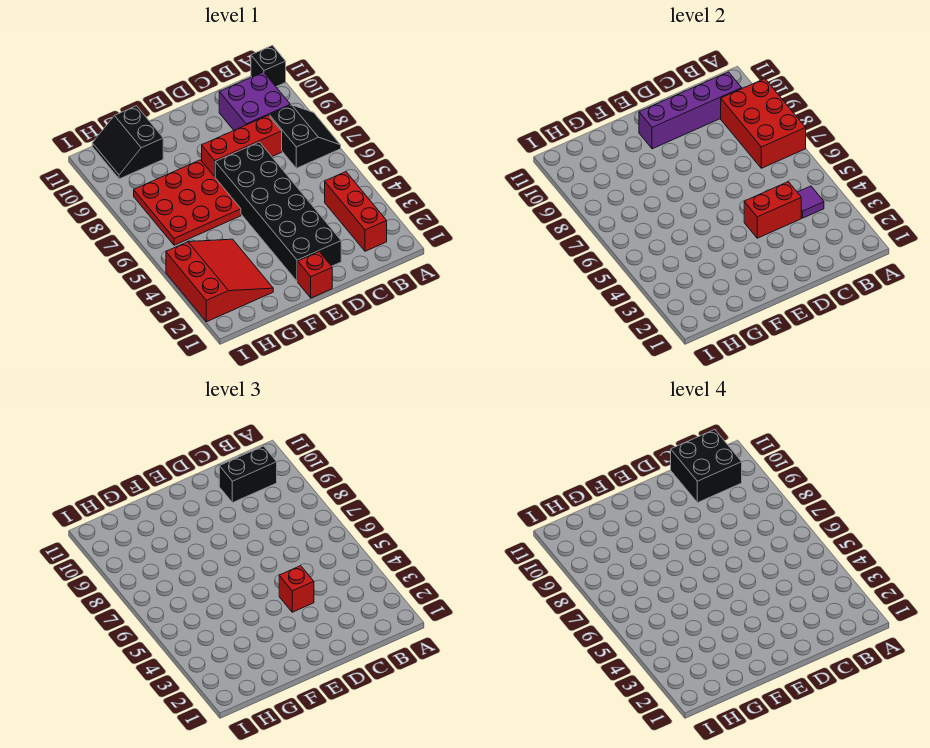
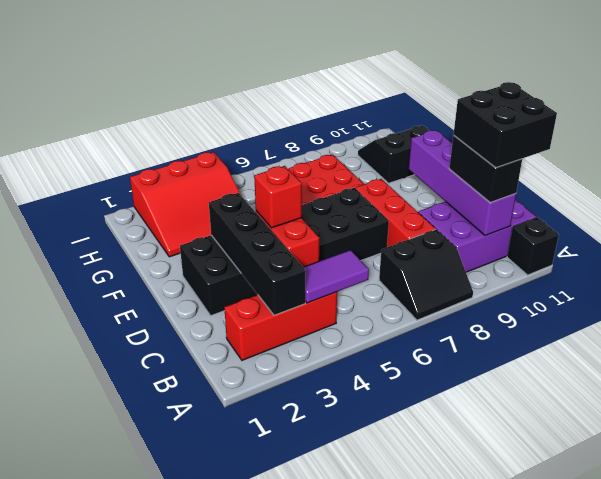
red brick A7:B9 level 2 -> none
none -> black brick B3:E3 level 2
purple tile B4 level 2 -> purple tile B4:B5 level 2
purple brick B9:C10 level 1 -> purple brick B9:C11 level 1
red brick E1 level 1 -> none

